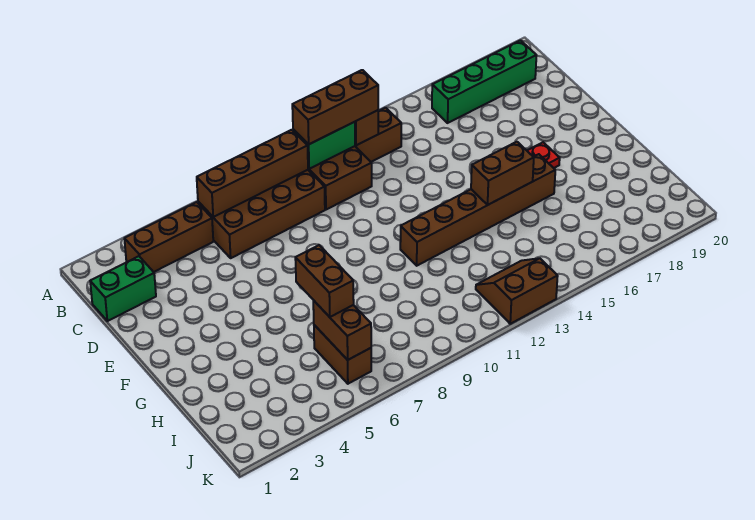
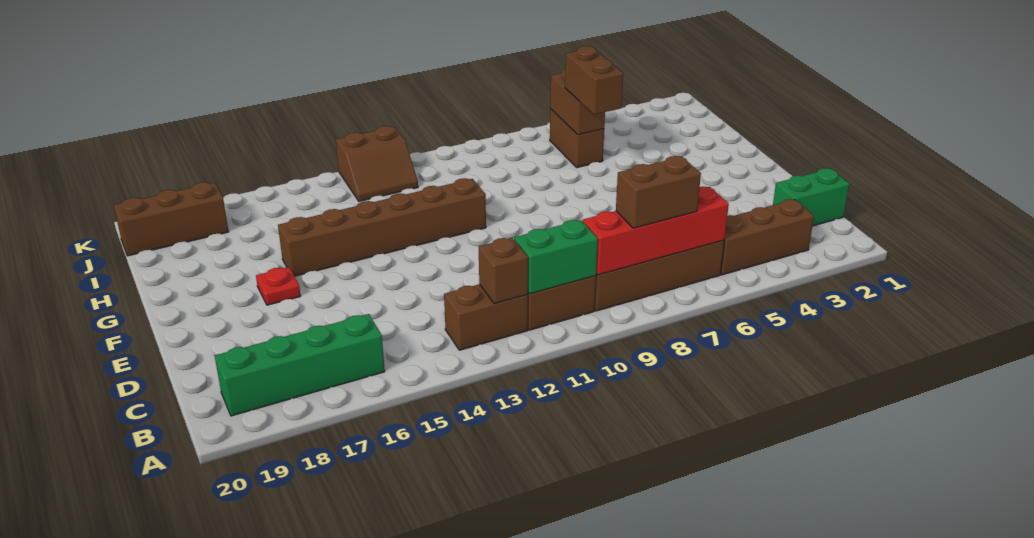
brown brick B6:B9 level 2 -> red brick B6:B9 level 2
brown brick B10:B12 level 3 -> brown brick J18:J20 level 1
brown brick G14:G15 level 2 -> brown brick B7:B8 level 3

